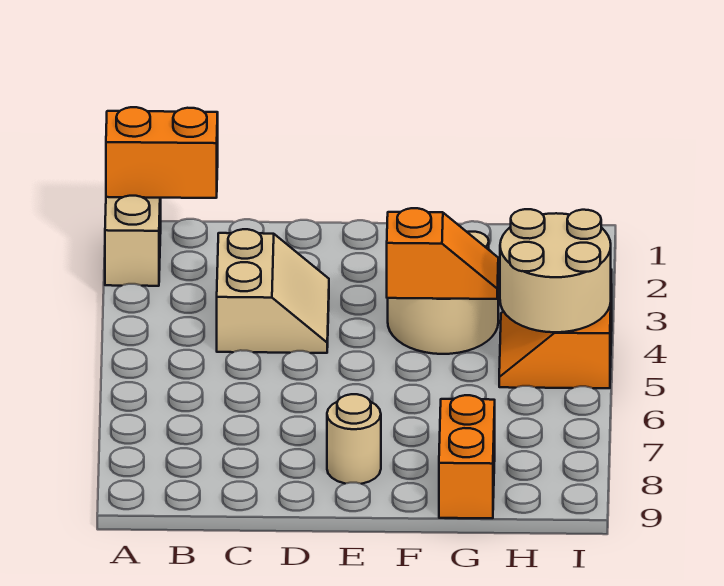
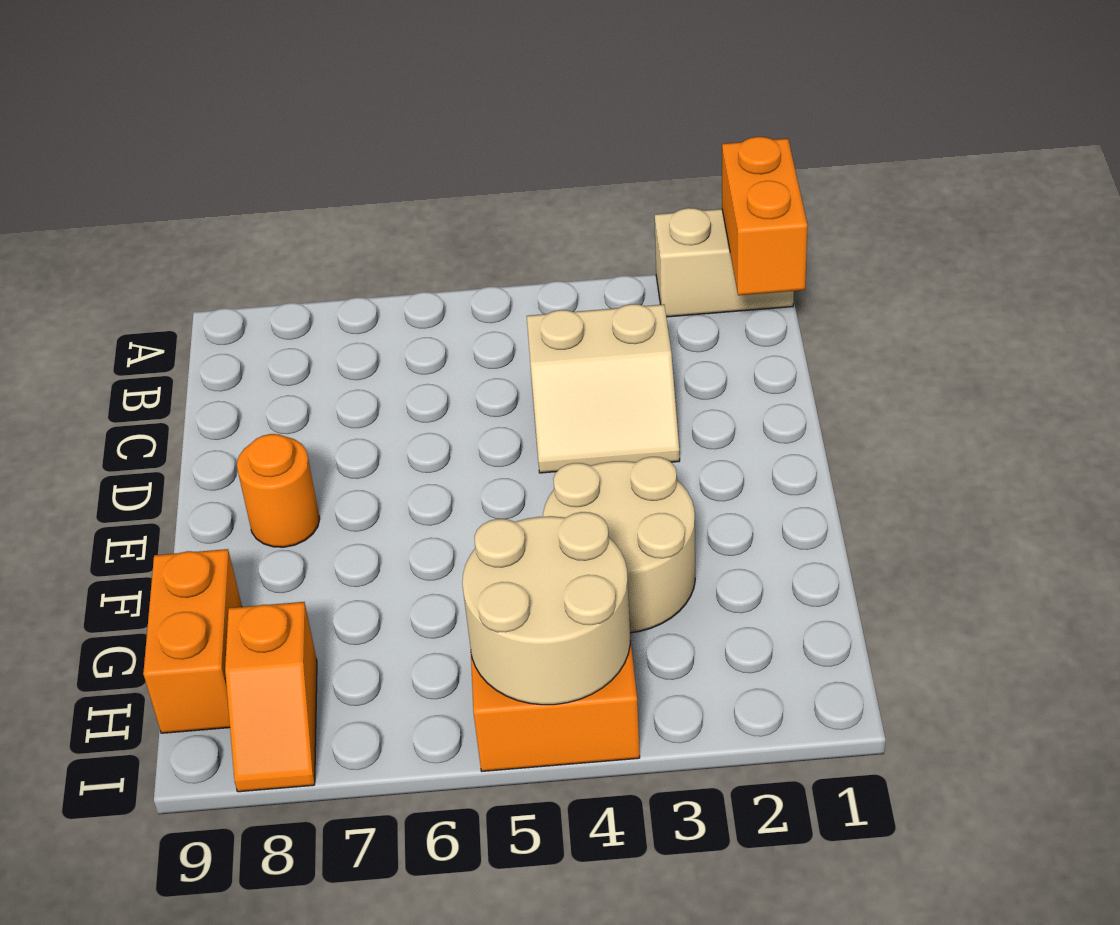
tan round brick E8 level 1 -> orange round brick E8 level 1
orange slope F4:G4 level 2 top F -> orange slope H8:I8 level 1 top H
orange brick G8:G9 level 1 -> orange brick G9:H9 level 1

